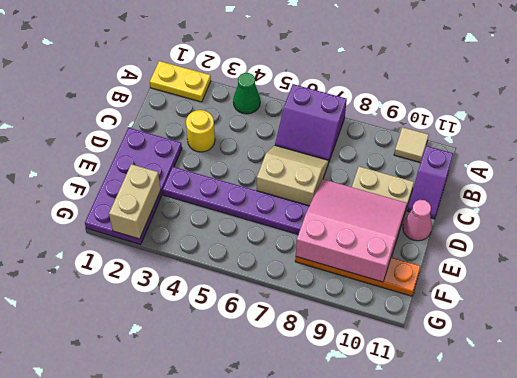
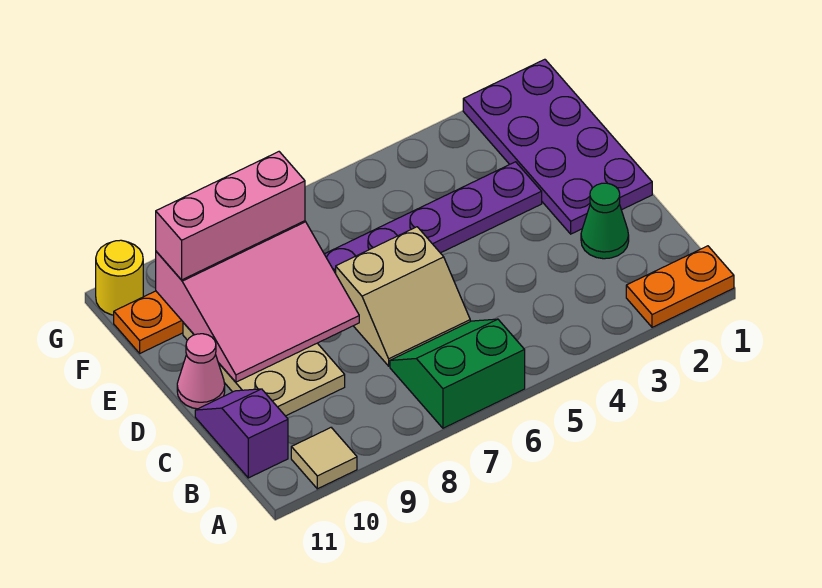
yellow plate A1:A2 level 1 -> orange plate A1:A2 level 1
green cone A4 level 1 -> green cone C2 level 1
purple slope A6:B7 level 1 top A -> green slope A6:B7 level 1 top A
yellow round brick C3 level 1 -> yellow round brick G11 level 1
tan brick F2:G2 level 2 -> none
none -> pink brick F8:F10 level 3

